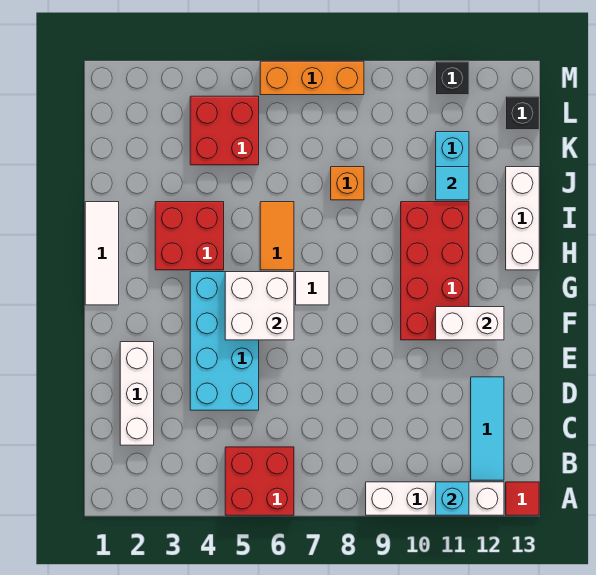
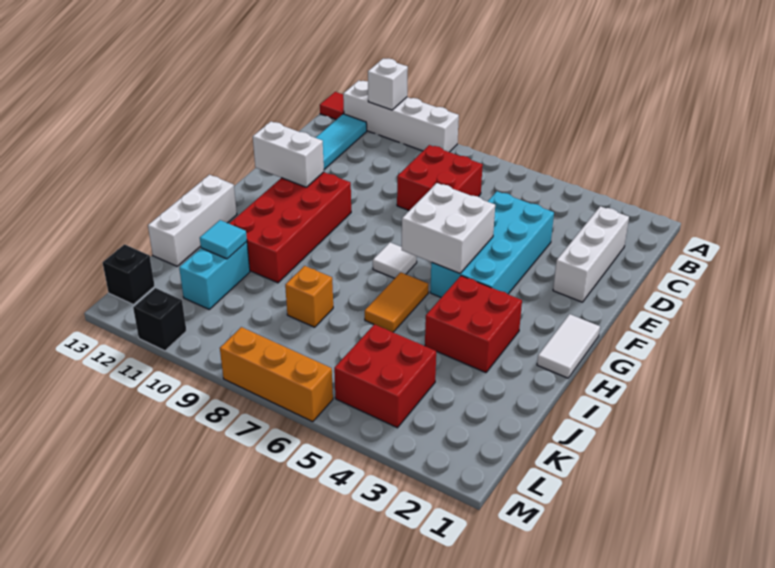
red brick A5:B6 level 1 -> red brick C7:D8 level 1
cyan brick A11 level 2 -> white brick A11 level 2
white tile G1:I1 level 1 -> white tile G1:H1 level 1

